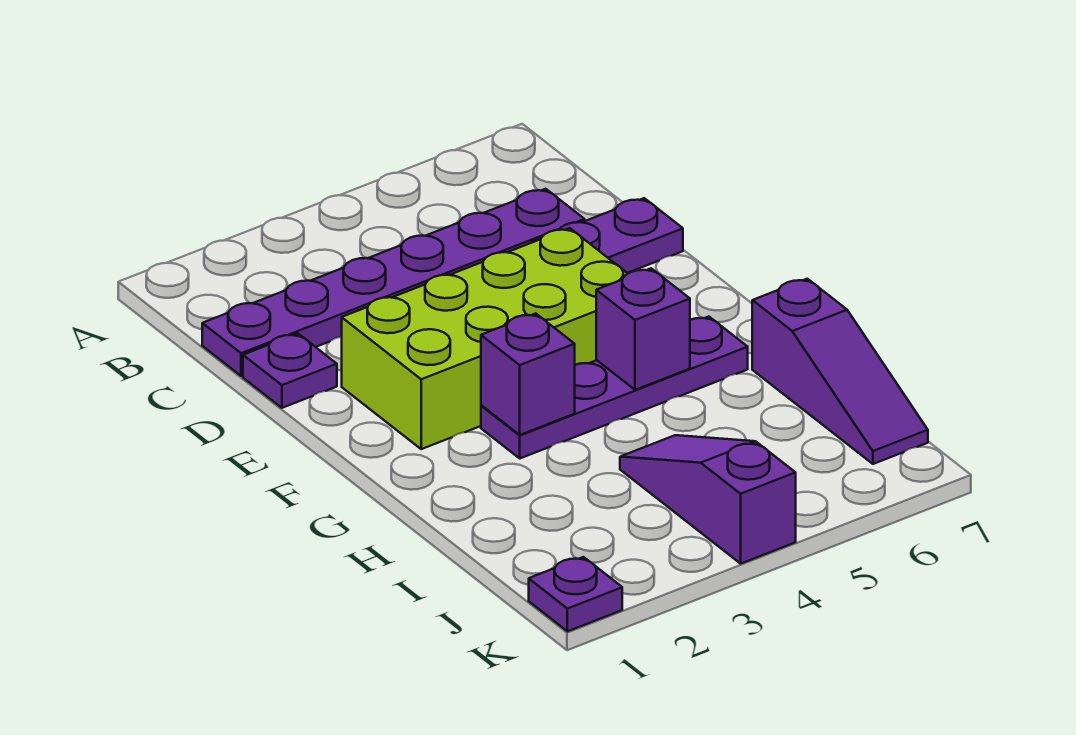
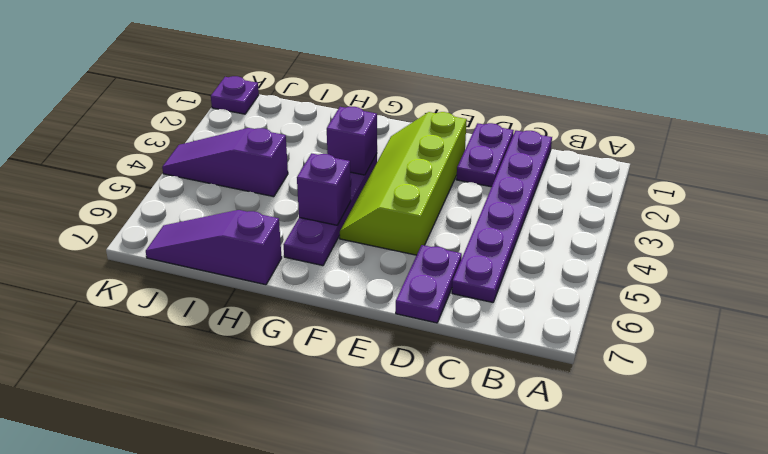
purple plate D1 level 1 -> purple plate D1:D2 level 1
lime brick E2:F5 level 1 -> lime slope E2:F5 level 1 top E
purple slope I4:K4 level 1 top K -> purple slope I4:K4 level 1 top I

